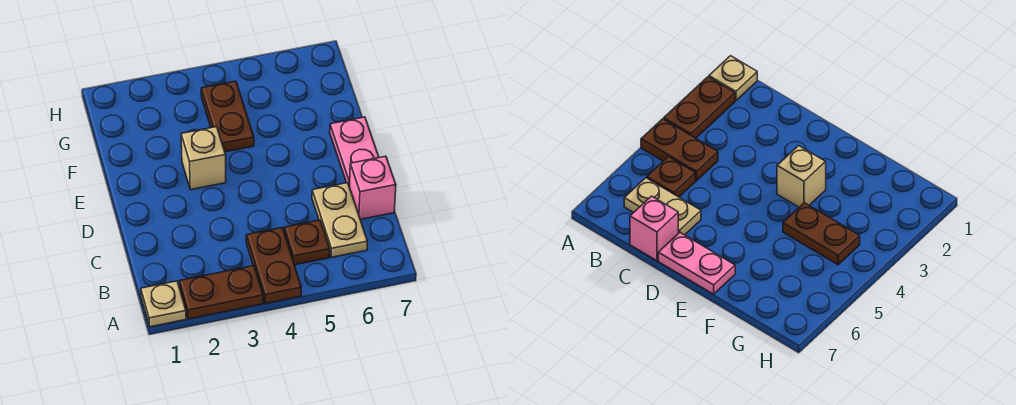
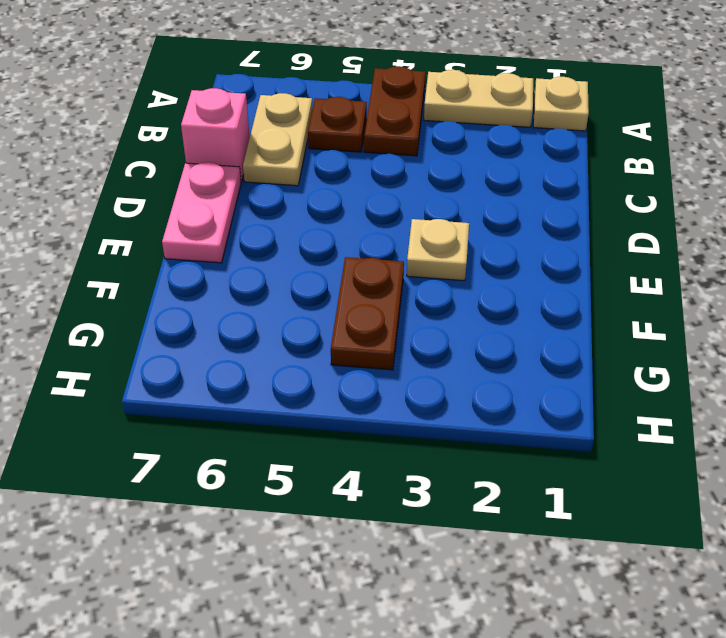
brown plate A2:A3 level 1 -> tan plate A2:A3 level 1
tan brick E3 level 1 -> tan plate E3 level 1

